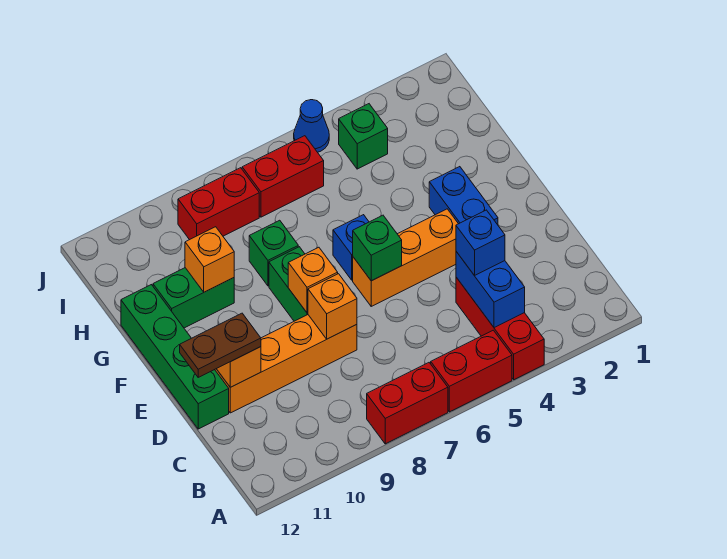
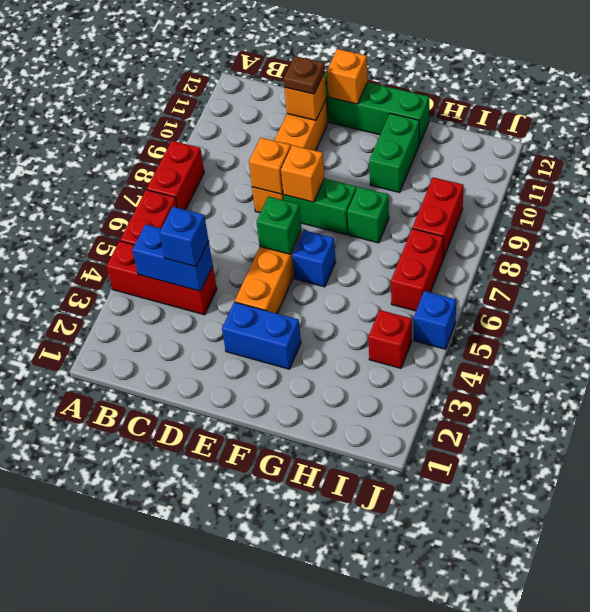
brown plate D11:D12 level 3 -> brown plate D11 level 3
orange brick G10 level 2 -> orange brick E12 level 2
green brick I4 level 1 -> red brick I4 level 1
blue cone J5 level 1 -> blue brick J5 level 1

